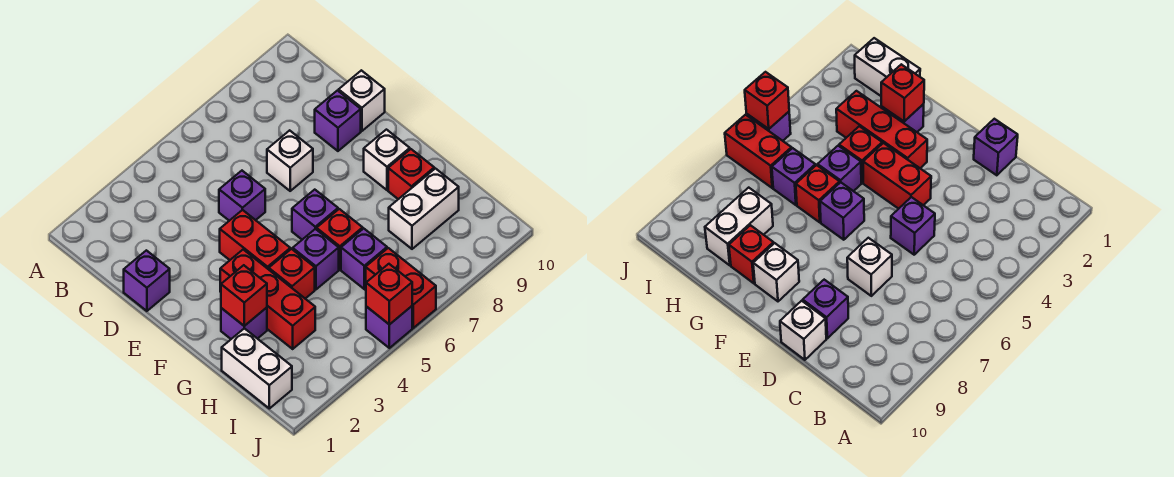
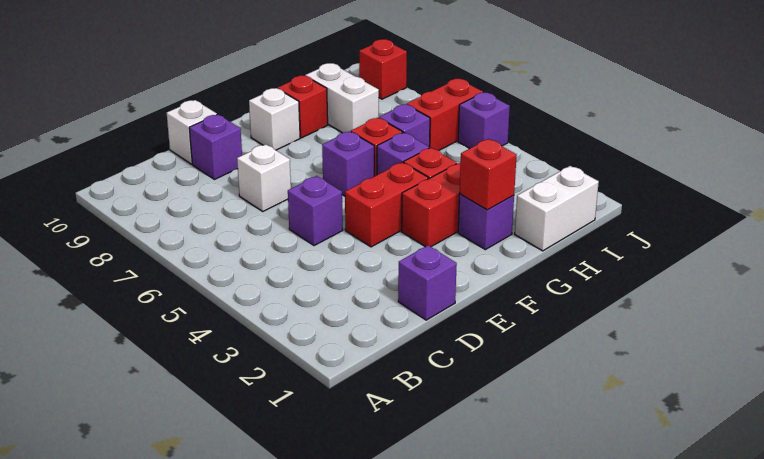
red brick J5 level 2 -> red brick J9 level 1

